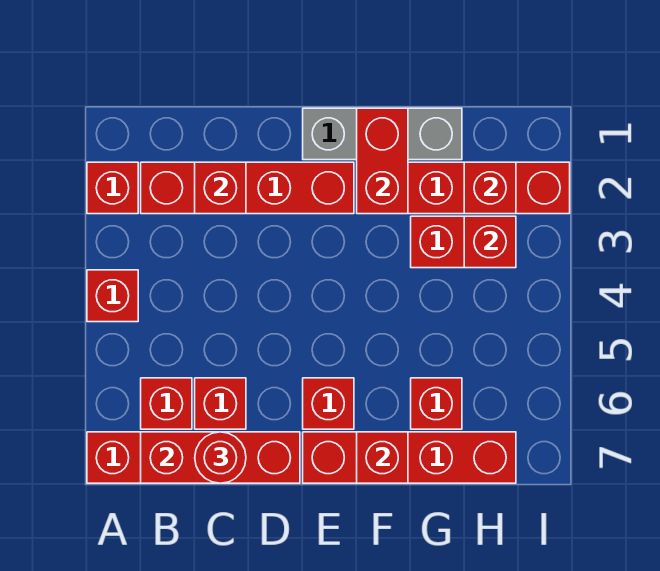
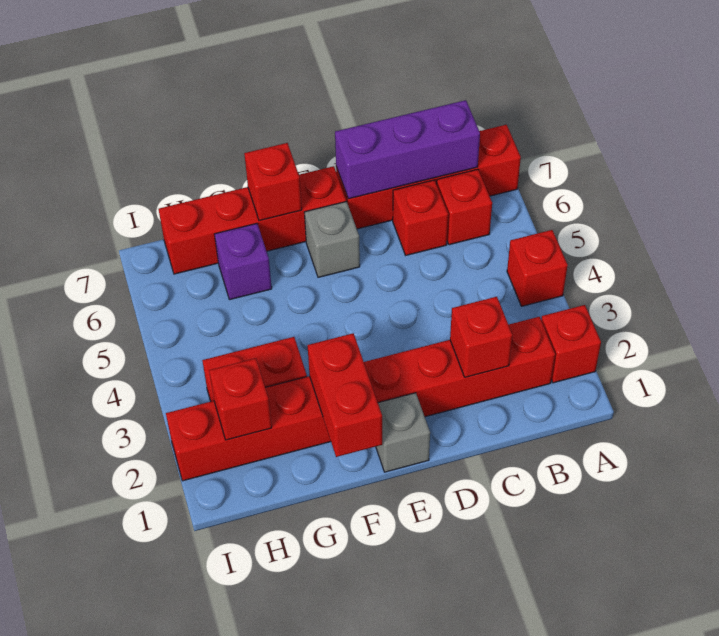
red brick B7:D7 level 2 -> purple brick B7:D7 level 2
red round brick C7 level 3 -> none
grey brick E1:G1 level 1 -> grey brick E1 level 1
red brick E6 level 1 -> grey brick E6 level 1
red brick G6 level 1 -> purple brick G6 level 1
red brick H3 level 2 -> none

